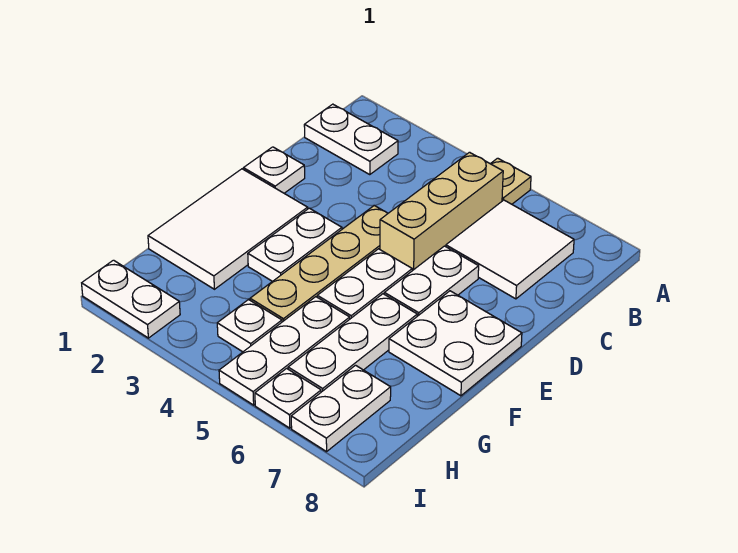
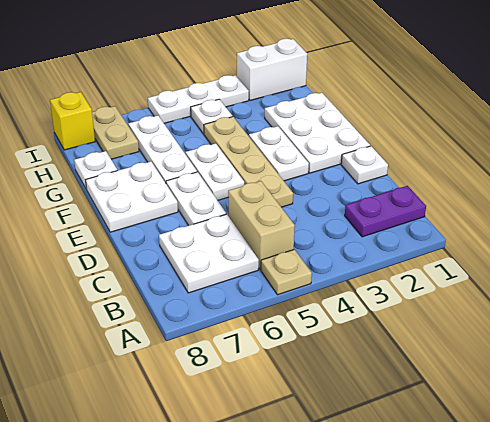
white plate B1:B2 level 1 -> purple plate B1:B2 level 1
tan brick B5:D5 level 1 -> tan brick B5:C5 level 1
white tile B6:C7 level 1 -> white plate B6:C7 level 1
white tile E1:G2 level 1 -> white plate E1:G2 level 1
white plate G5:I5 level 1 -> white plate I3:I5 level 1
white plate H7:I7 level 1 -> tan plate H7:I7 level 1
white plate I1:I2 level 1 -> white brick I1:I2 level 1
white plate I6 level 1 -> white plate G8 level 1
none -> yellow brick I8 level 1

